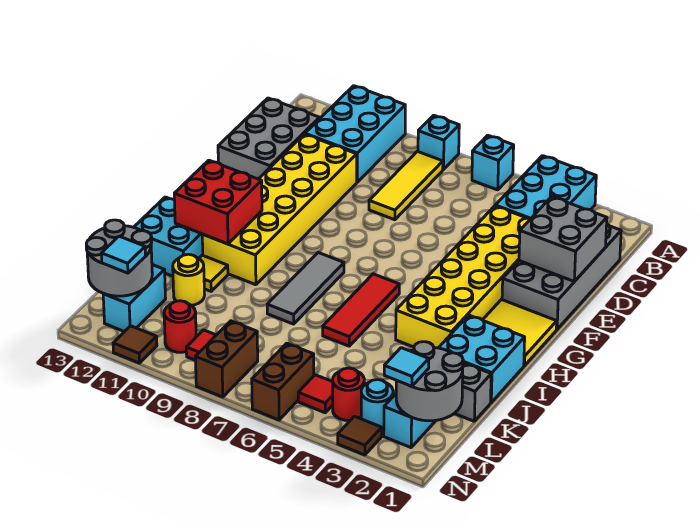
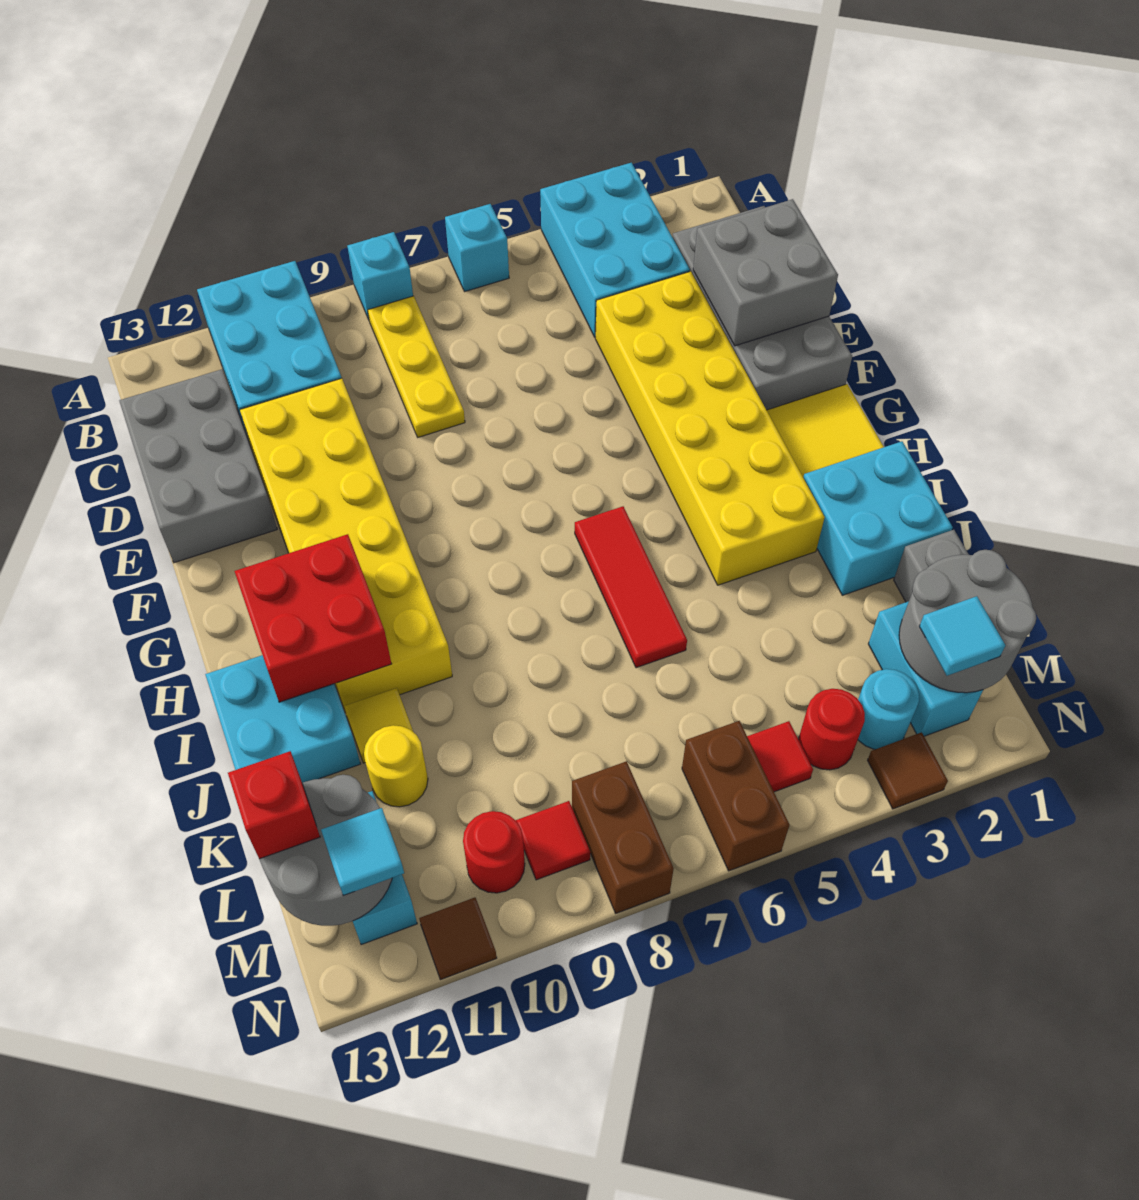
yellow tile B8:D8 level 1 -> yellow plate B8:D8 level 1
grey tile H8:J8 level 1 -> none
none -> red brick L13 level 3

